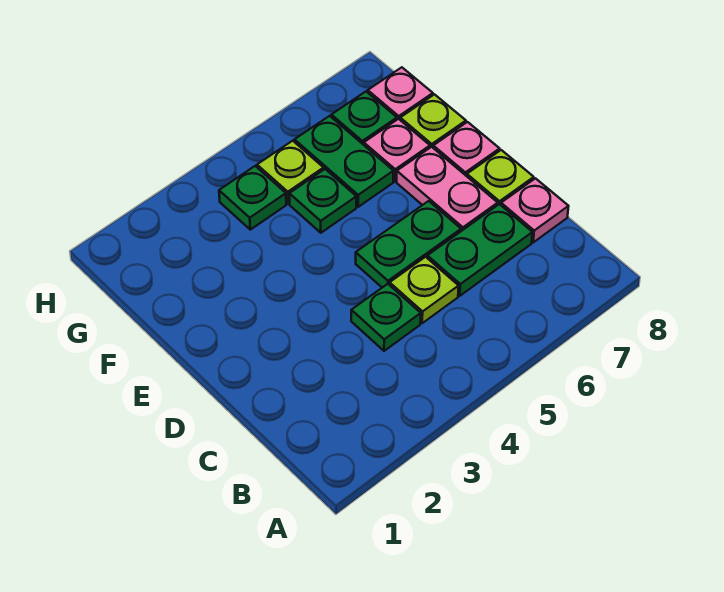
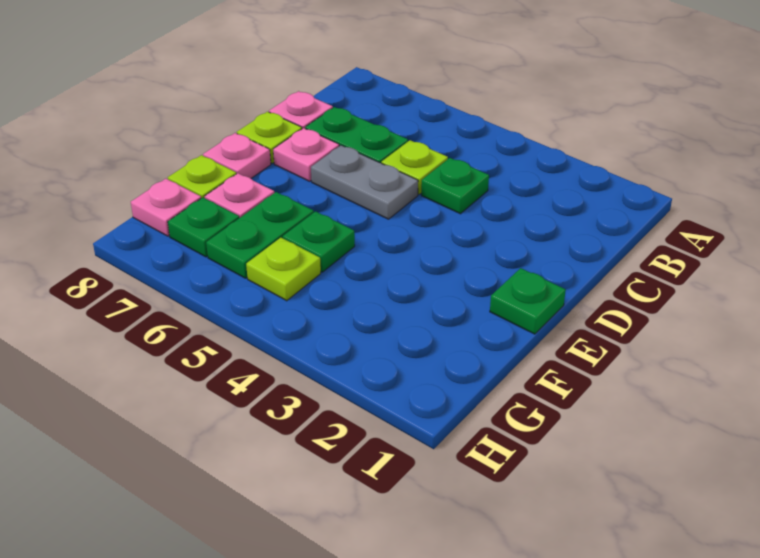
green plate D5:D6 level 1 -> grey plate D5:D6 level 1
pink plate D7:E7 level 1 -> pink plate D7 level 1
green plate G4 level 1 -> green plate E1 level 1

